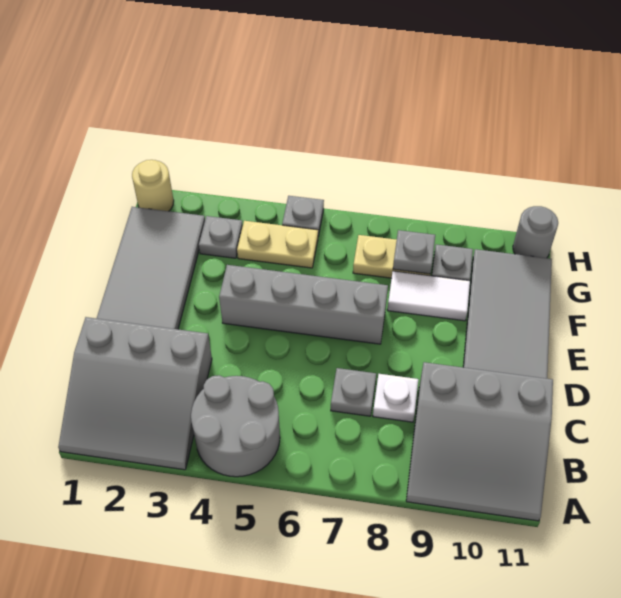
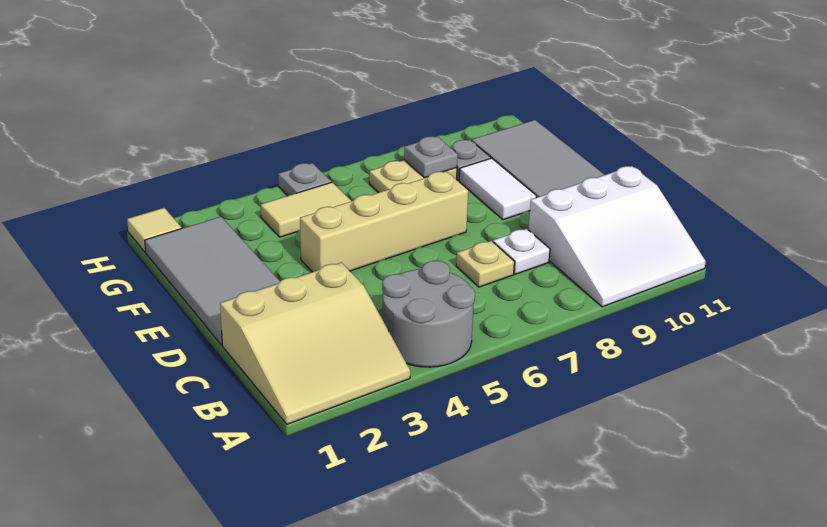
grey slope A1:C3 level 1 top C -> tan slope A1:C3 level 1 top C
grey slope A9:C11 level 1 top C -> white slope A9:C11 level 1 top C
grey plate C7 level 1 -> tan plate C7 level 1
grey brick E4:E7 level 1 -> tan brick E4:E7 level 1
white tile F8:F9 level 1 -> white tile E9:F9 level 1
grey plate G3 level 1 -> none
tan plate G4:G5 level 1 -> tan tile G4:G5 level 1
tan round brick H1 level 1 -> tan tile H1 level 1
grey round brick H11 level 1 -> none

